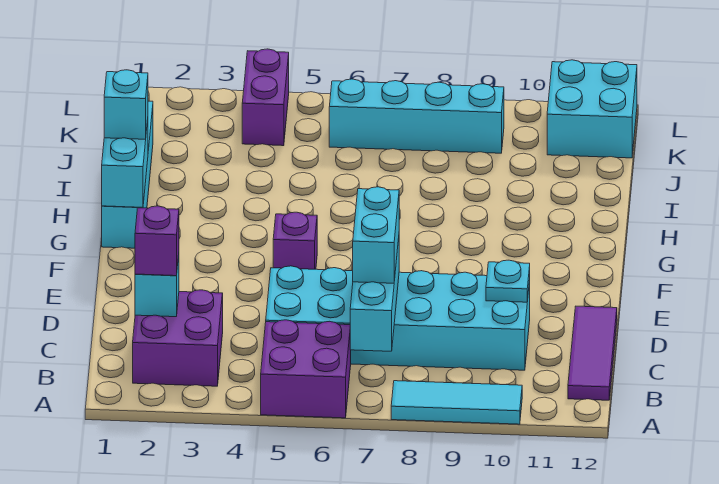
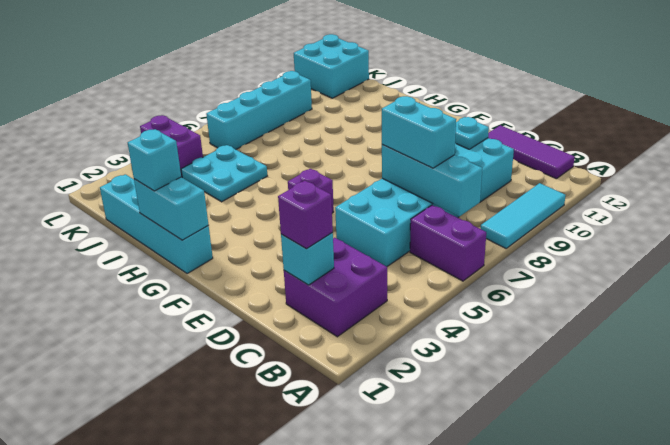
purple brick A5:B6 level 1 -> purple brick A6:B6 level 1
none -> cyan plate I4:J5 level 1

